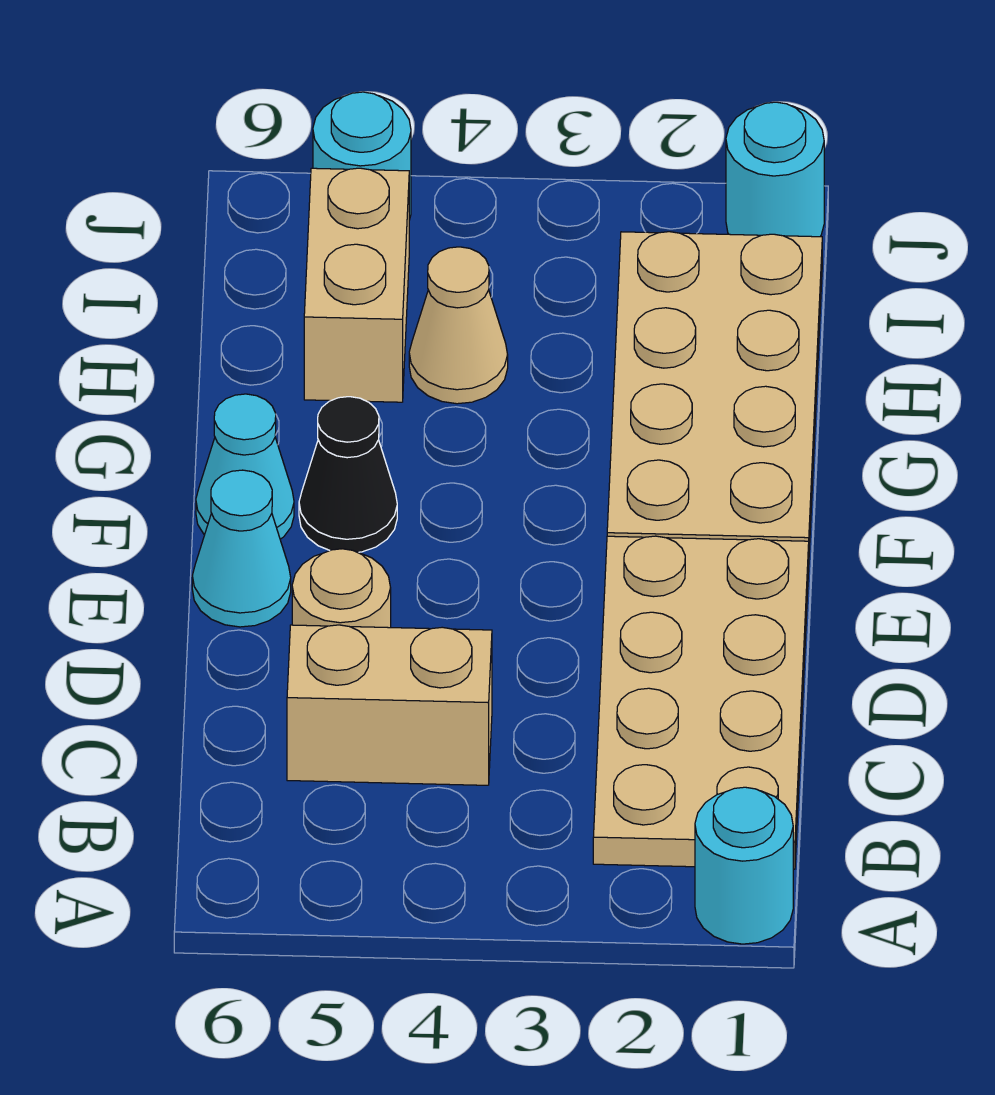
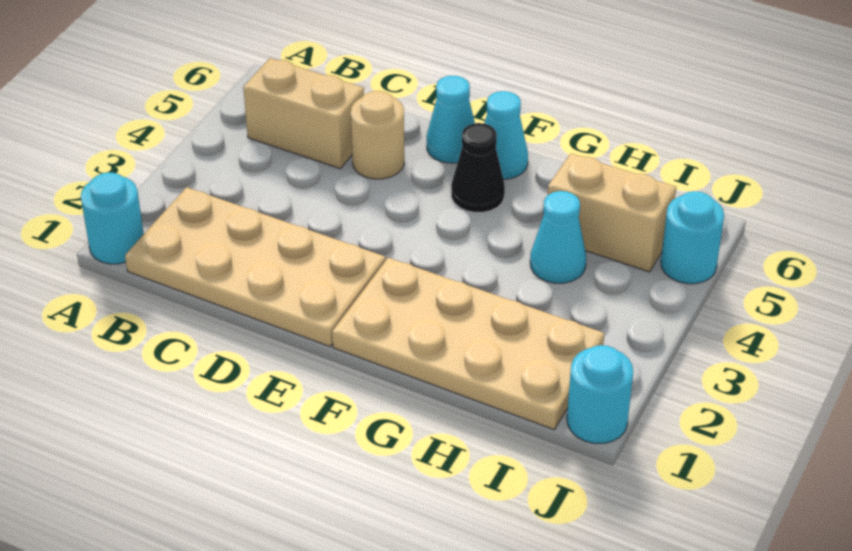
tan brick C4:C5 level 1 -> tan brick B5:C5 level 1
tan cone H4 level 1 -> cyan cone H4 level 1

